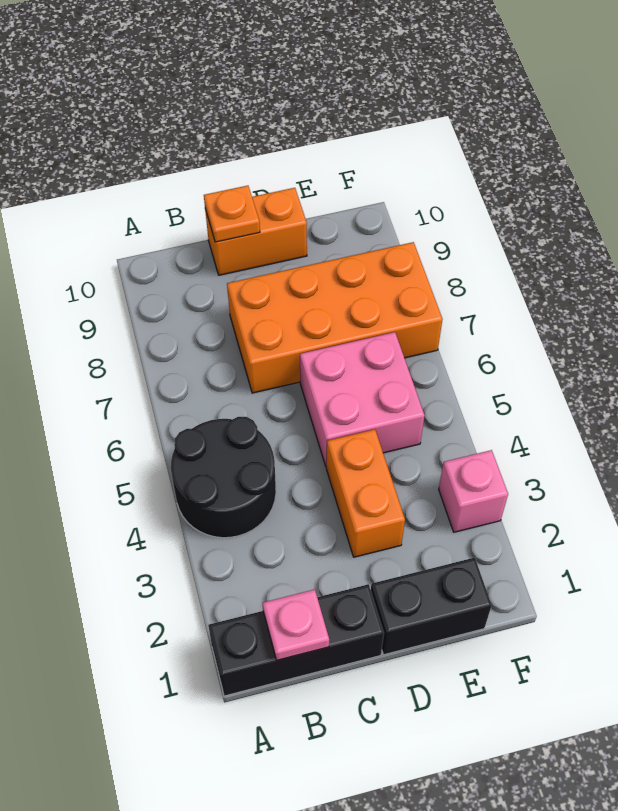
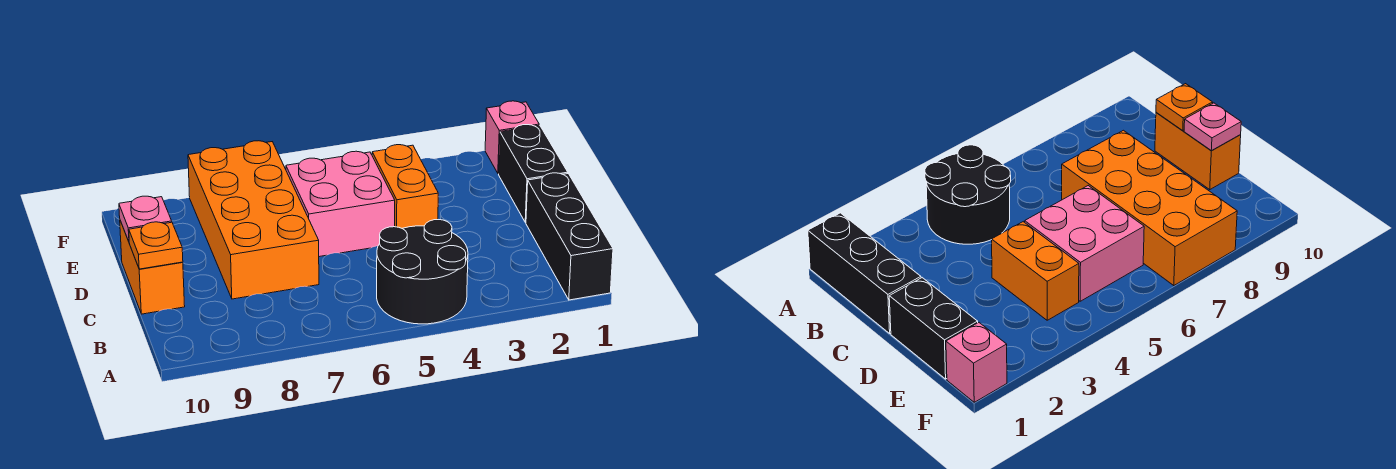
pink plate B1 level 2 -> pink plate D10 level 2
orange brick D3:D4 level 1 -> orange brick D4:E4 level 1
pink brick F3 level 1 -> pink brick F1 level 1

